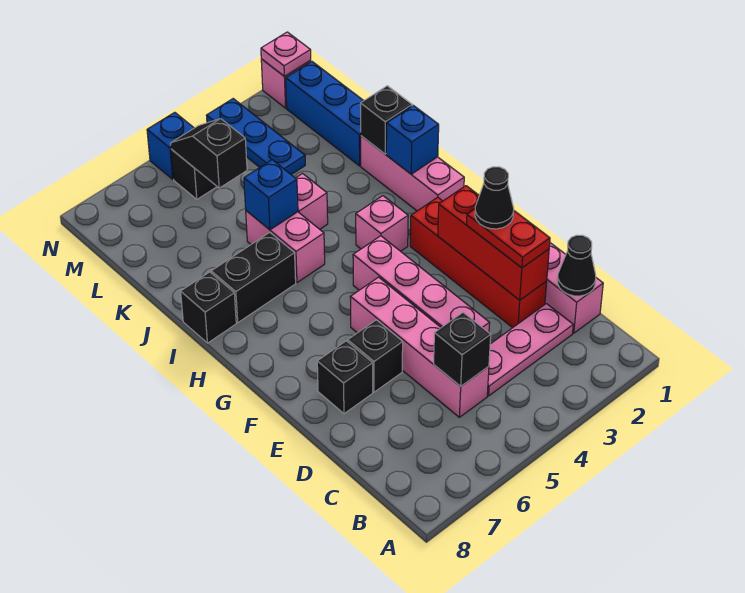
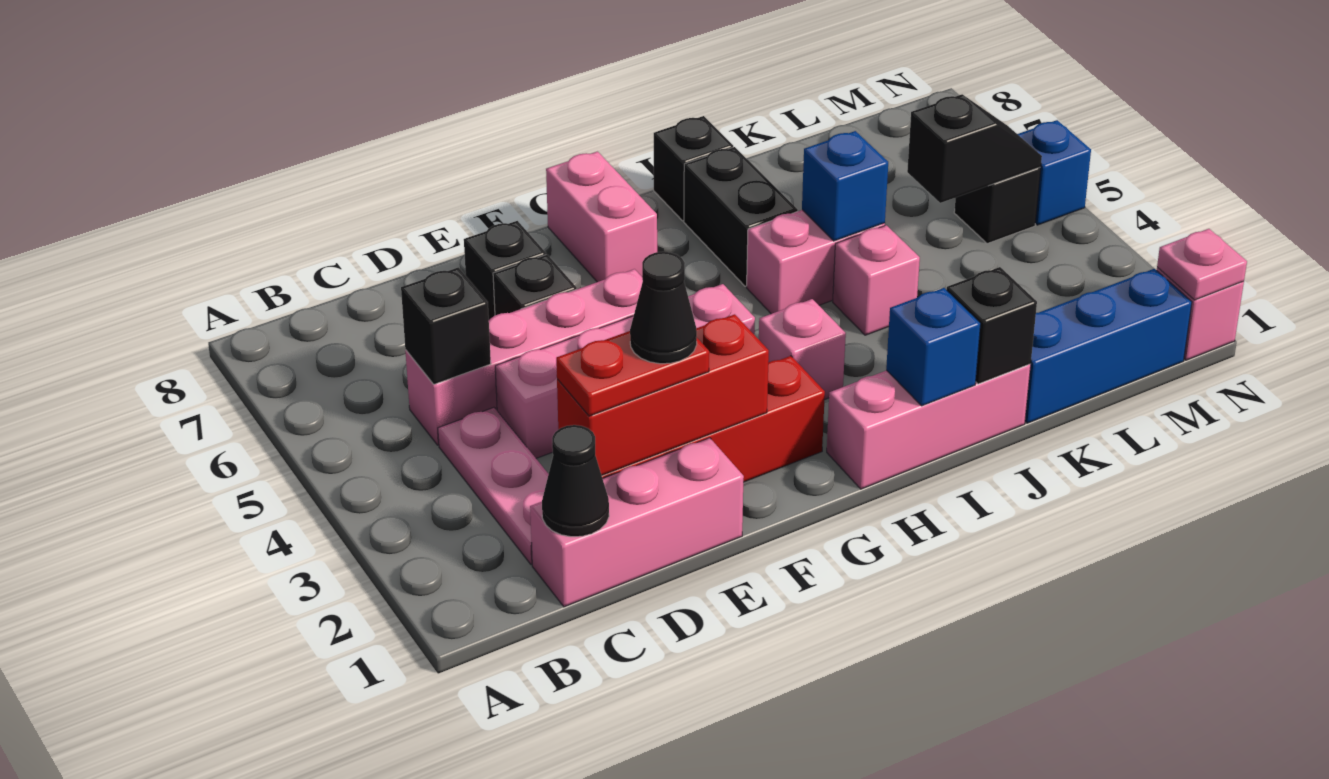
none -> pink brick G7:G8 level 1
blue plate L3:N3 level 1 -> none

